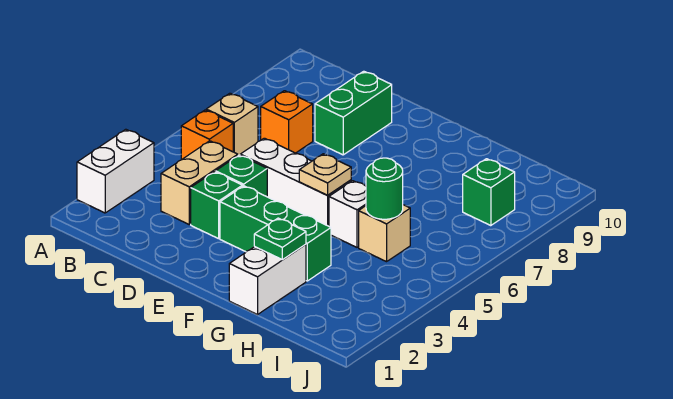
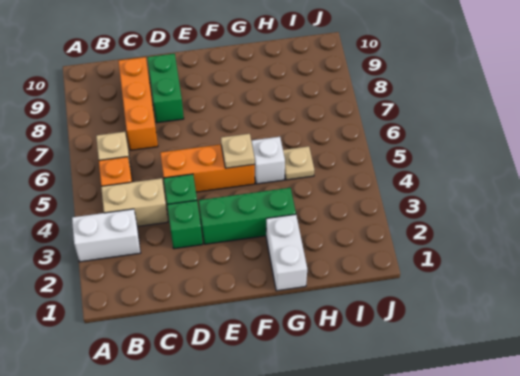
white brick A2:A3 level 1 -> white brick A3:B3 level 1
tan brick C3:C4 level 1 -> tan brick B4:C4 level 1
orange brick C7 level 1 -> orange brick C7:C9 level 1
white brick D5:F5 level 1 -> orange brick D5:F5 level 1
green plate G2 level 2 -> none
tan brick H5 level 1 -> tan plate H5 level 1
green round brick H5 level 2 -> none
green brick I8 level 1 -> none

